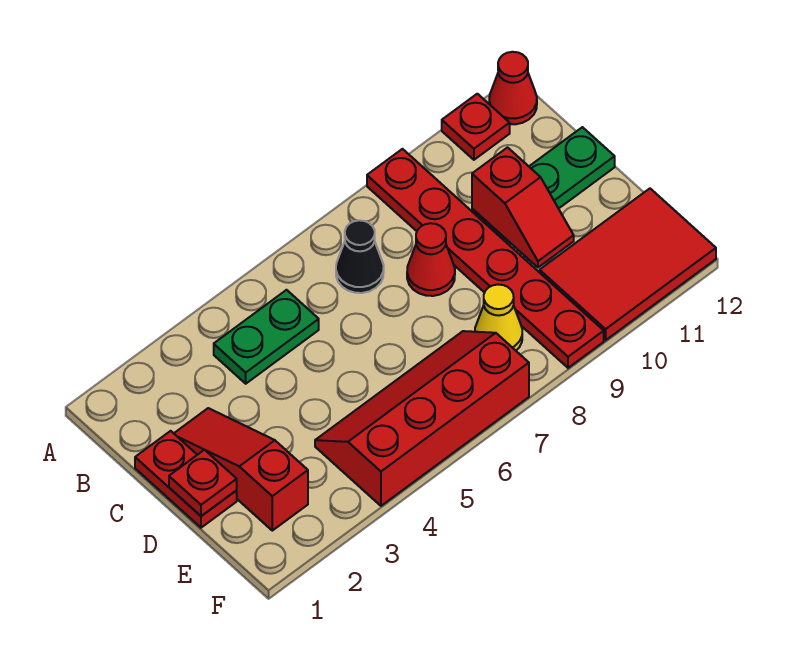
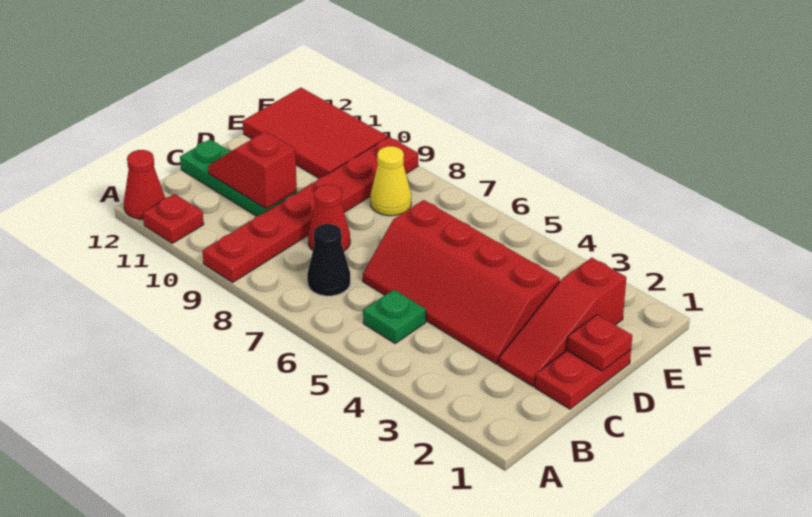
green plate B4:B5 level 1 -> green plate B5 level 1
red slope C10:D10 level 2 top C -> red slope C10:C11 level 2 top 10
red slope E4:F7 level 1 top F -> red slope C3:D6 level 1 top D

